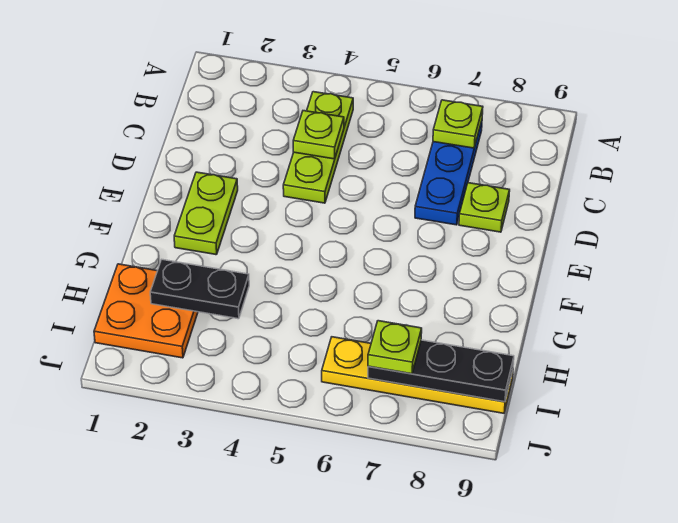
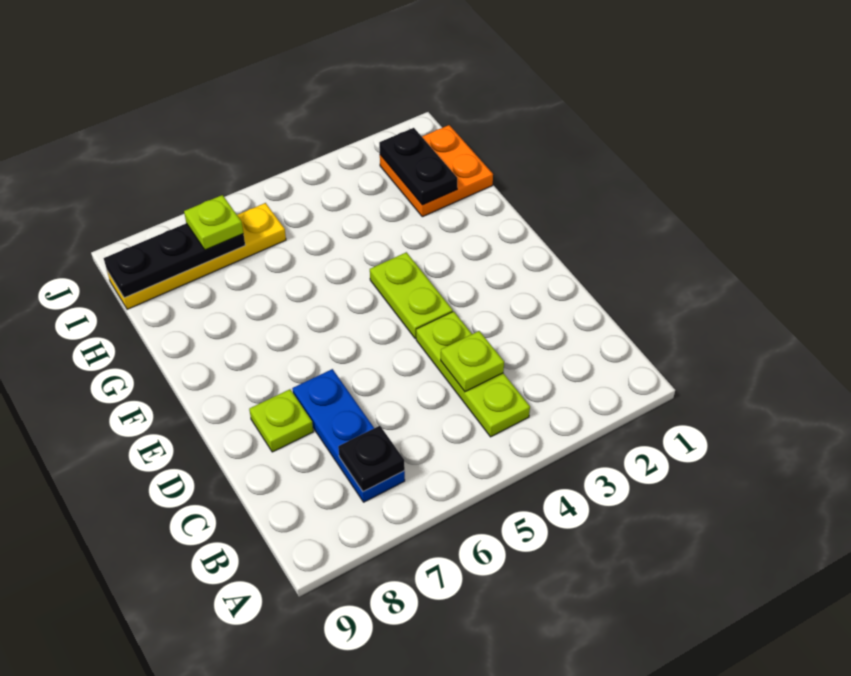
lime plate B7 level 2 -> black plate B7 level 2
lime plate E2:F2 level 1 -> lime plate E4:F4 level 1
black plate H2:H3 level 2 -> black plate H2:I2 level 2

